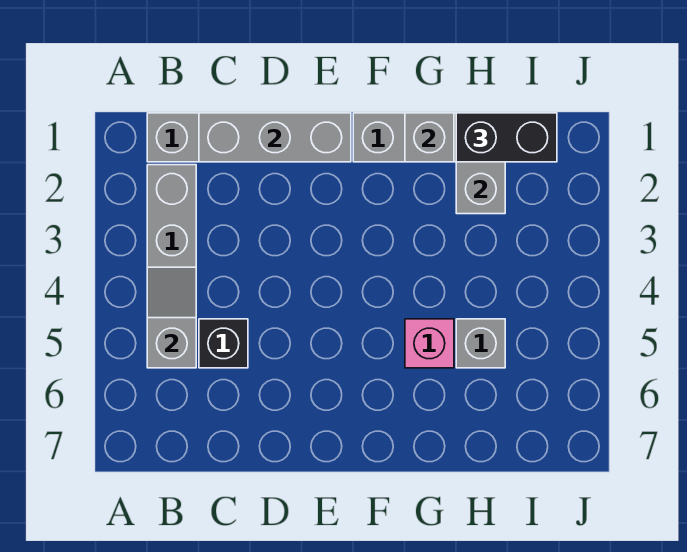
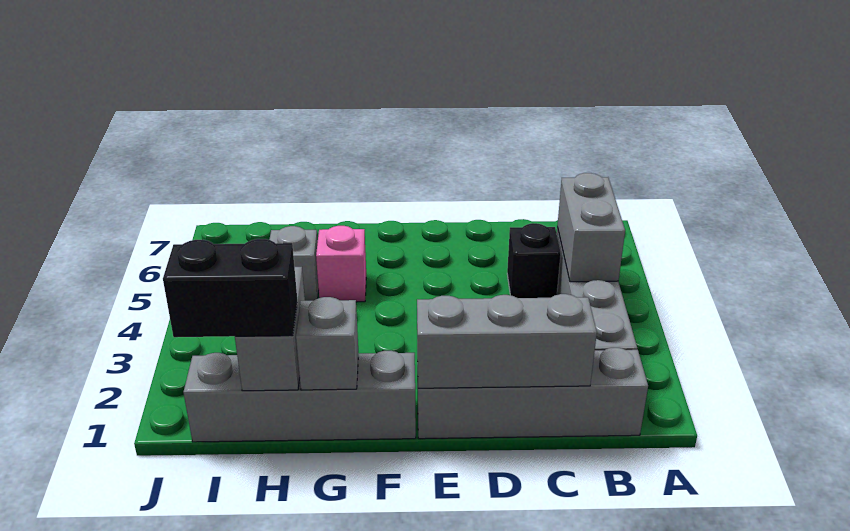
grey slope B4:B5 level 2 top 5 -> grey brick B4:B5 level 2

